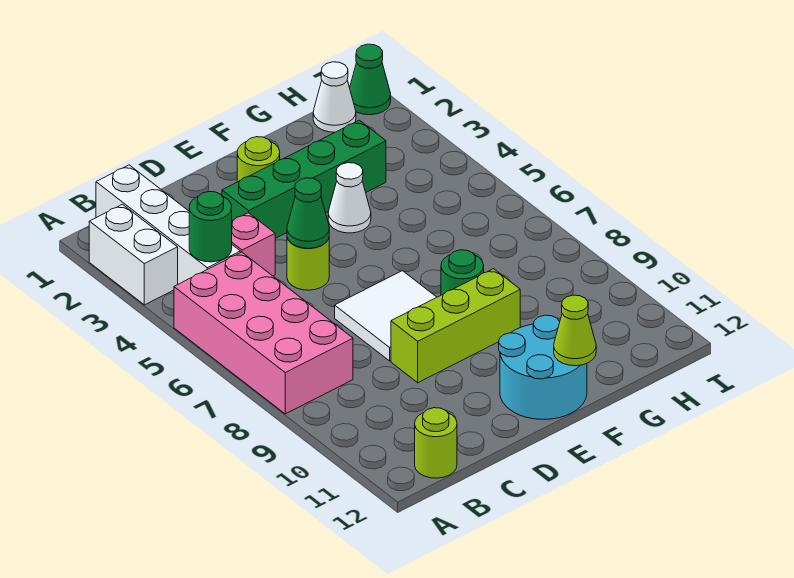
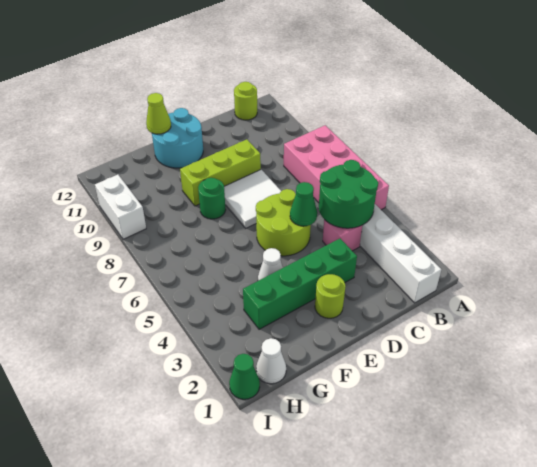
white brick A2:A3 level 1 -> white brick I9:I10 level 1
green round brick B4 level 2 -> green round brick B4:C5 level 2
lime round brick D5 level 1 -> lime round brick D5:E6 level 1

